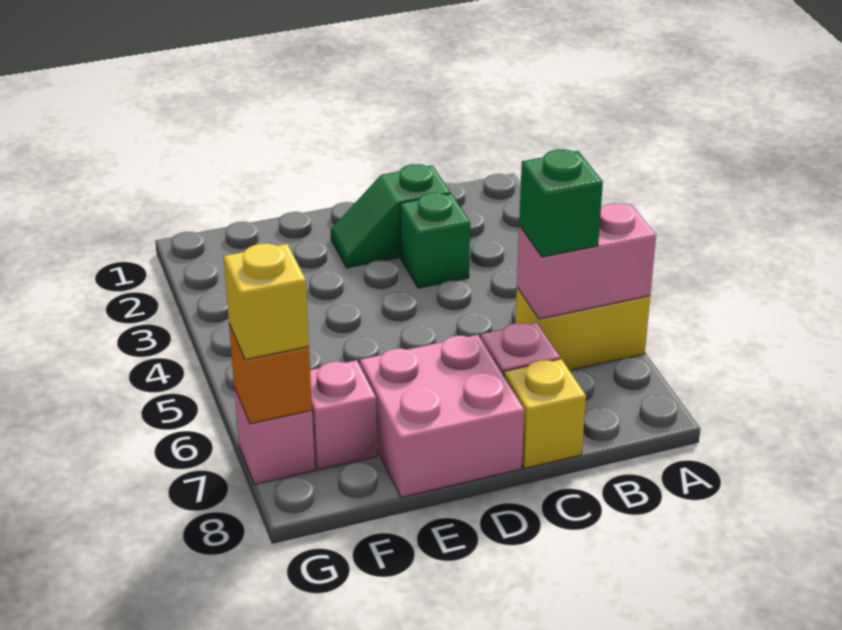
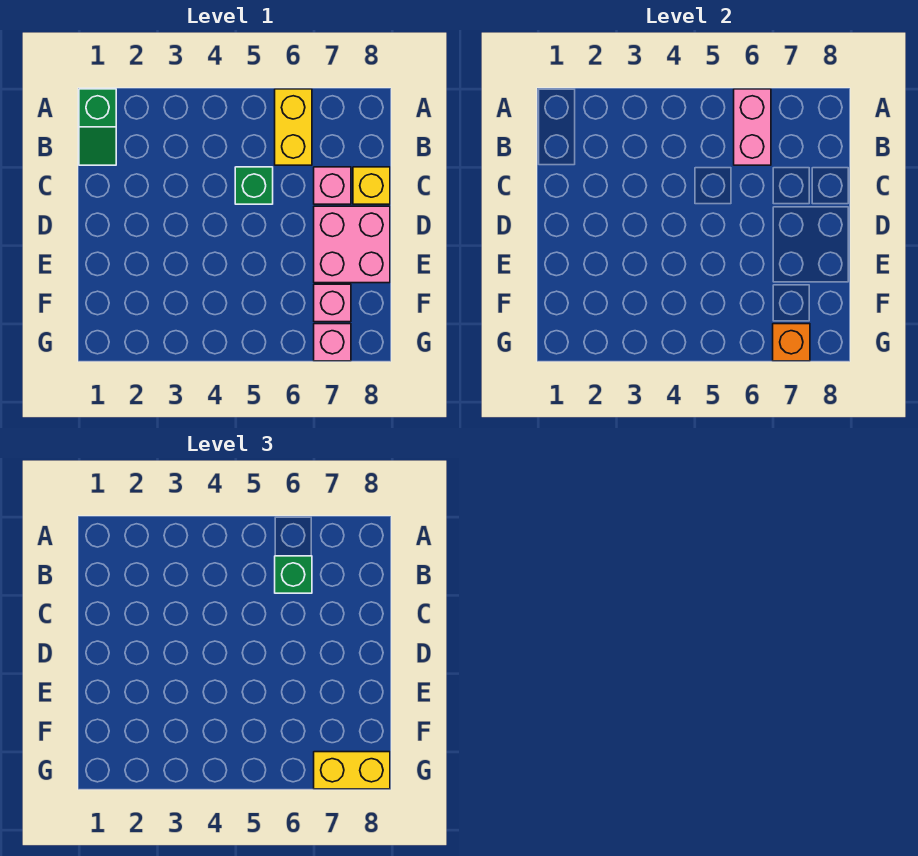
green slope C2:D2 level 1 top C -> green slope A1:B1 level 1 top A
green brick C3 level 1 -> green brick C5 level 1
yellow brick G7 level 3 -> yellow brick G7:G8 level 3

